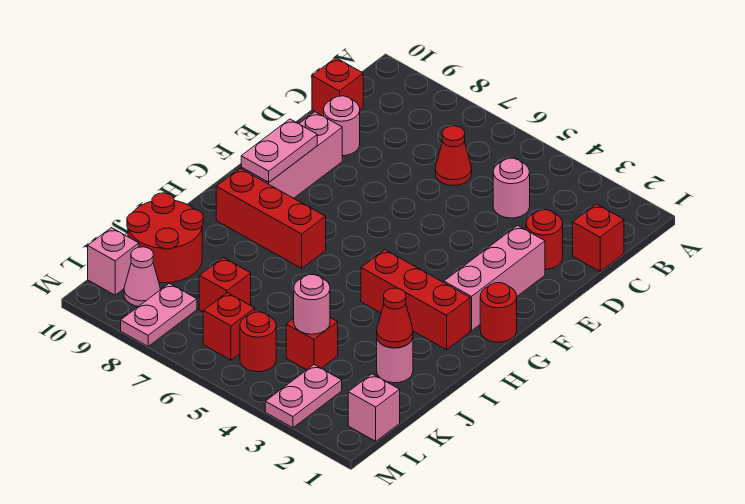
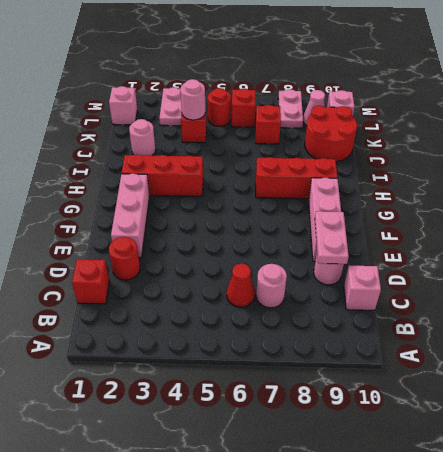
pink round brick C4 level 1 -> pink round brick C7 level 1
red brick C10 level 1 -> pink brick C10 level 1
pink plate F9:G9 level 2 -> pink plate D9:E9 level 2
red round brick G1 level 1 -> none
red cone J2 level 2 -> none

